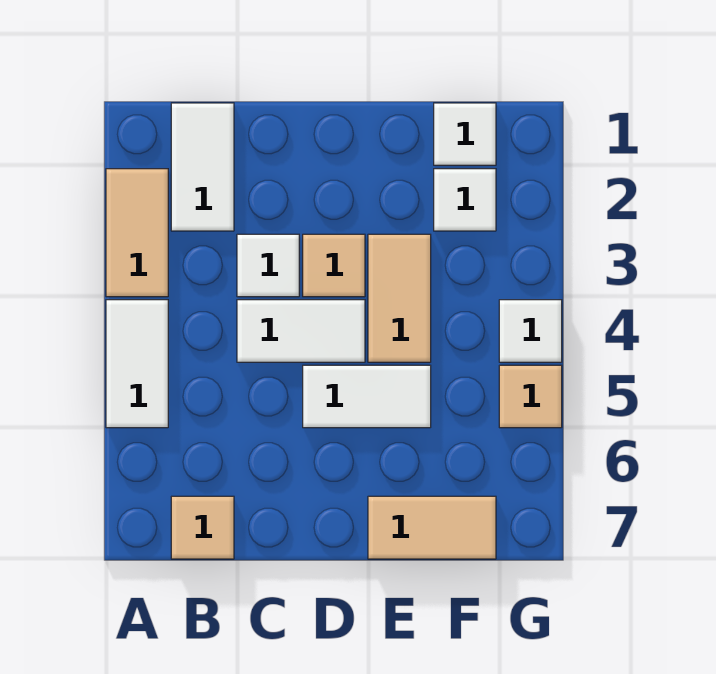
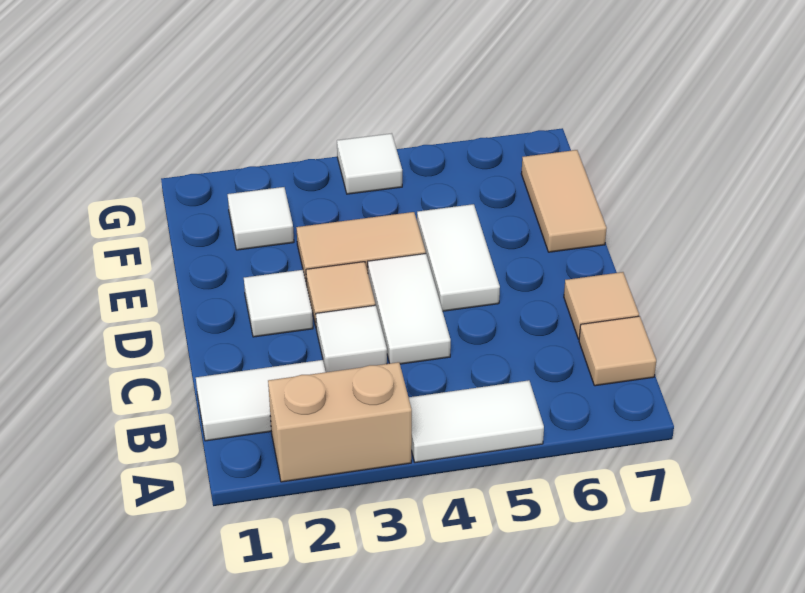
tan tile A2:A3 level 1 -> tan brick A2:A3 level 1
white tile F1 level 1 -> white tile D2 level 1
tan tile G5 level 1 -> tan tile C7 level 1

